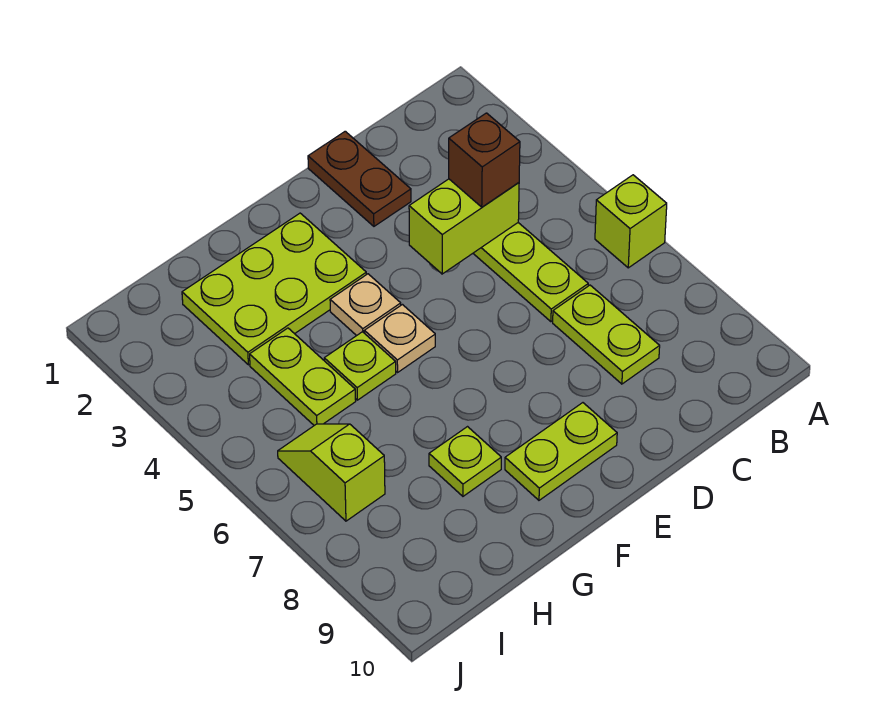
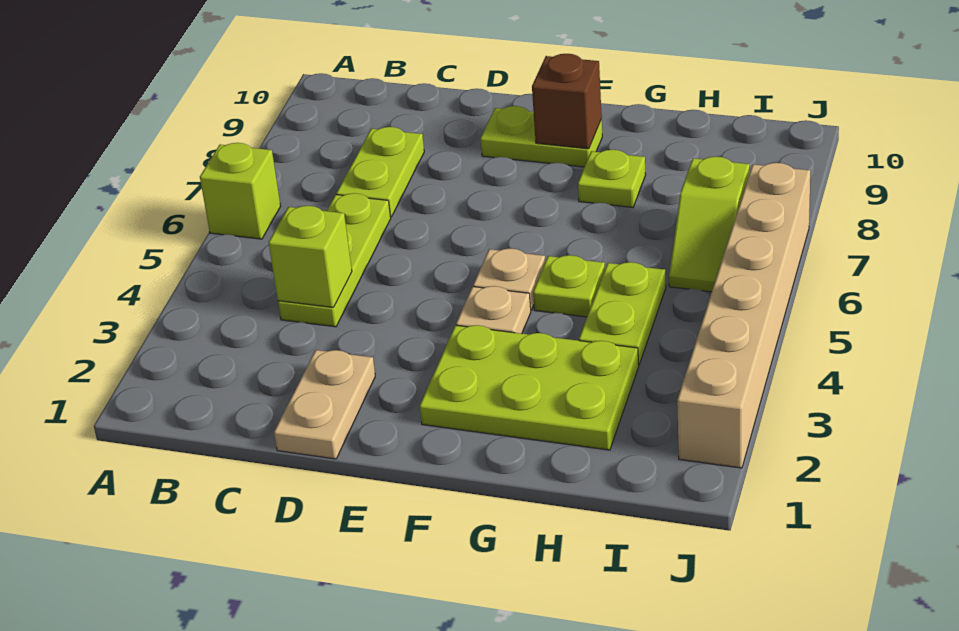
lime brick C4:D4 level 2 -> lime brick C4 level 2
brown brick C4 level 3 -> brown brick F9 level 2
brown plate D1:D2 level 1 -> tan plate D1:D2 level 1
none -> tan brick J2:J7 level 1

